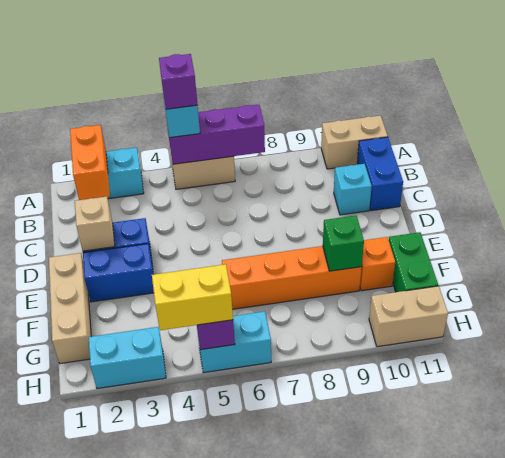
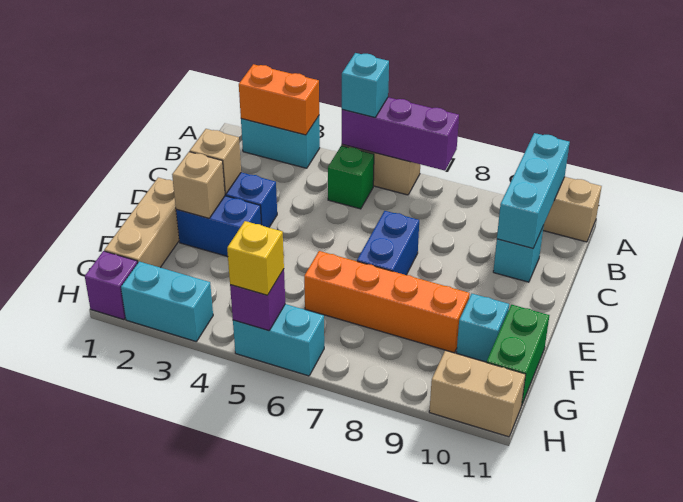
orange brick A2:B2 level 2 -> orange brick A2:A3 level 2
purple brick A5 level 4 -> purple brick H1 level 1
none -> cyan brick A10:C10 level 2
blue brick B11:C11 level 1 -> blue brick D7:E7 level 1
none -> tan brick E2 level 2
green brick F9 level 2 -> green brick B5 level 1
orange brick F10 level 1 -> cyan brick F10 level 1
yellow brick H4:H5 level 3 -> yellow brick H5 level 3

